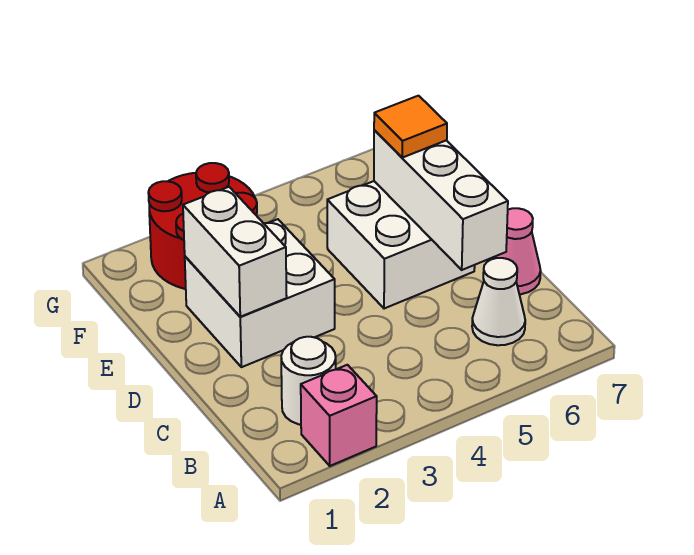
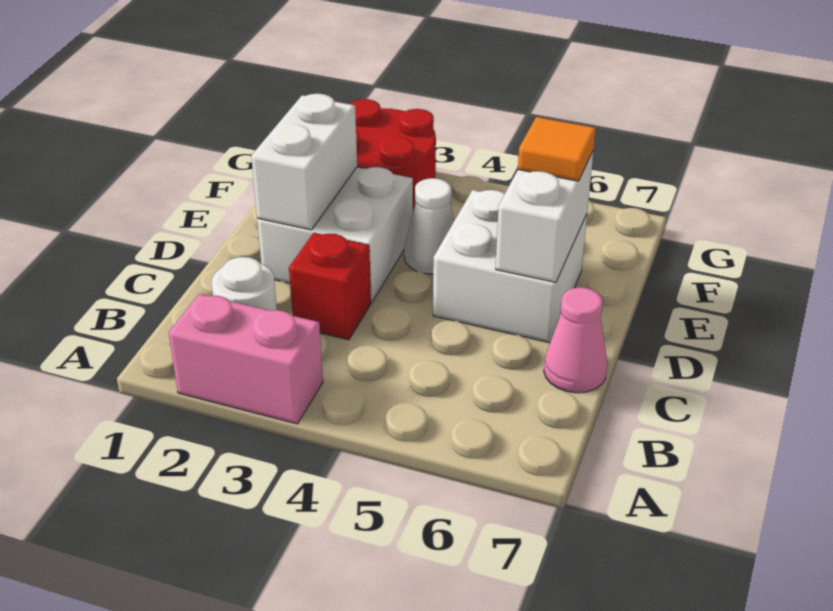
pink brick A2 level 1 -> pink brick A2:A3 level 1
white cone B6 level 1 -> white cone E4 level 1
none -> red brick C3 level 1
white brick C6:E6 level 2 -> white brick D6:E6 level 2

